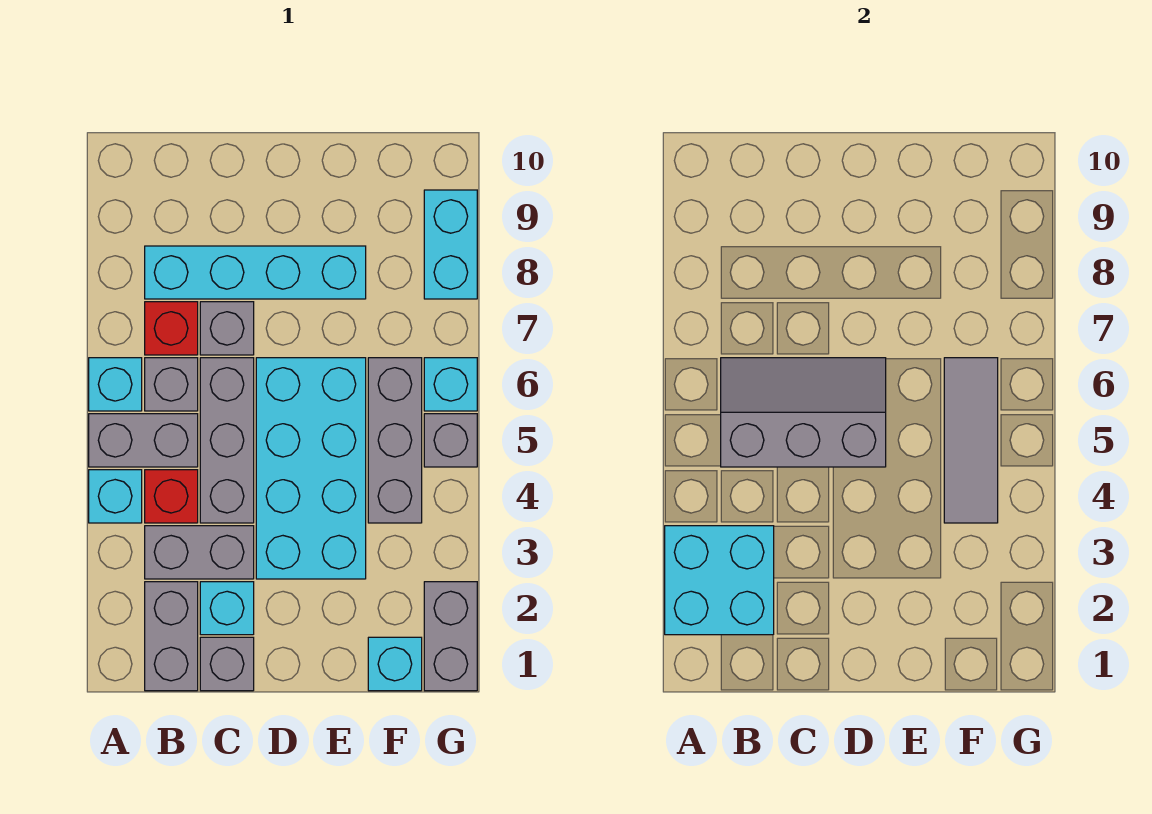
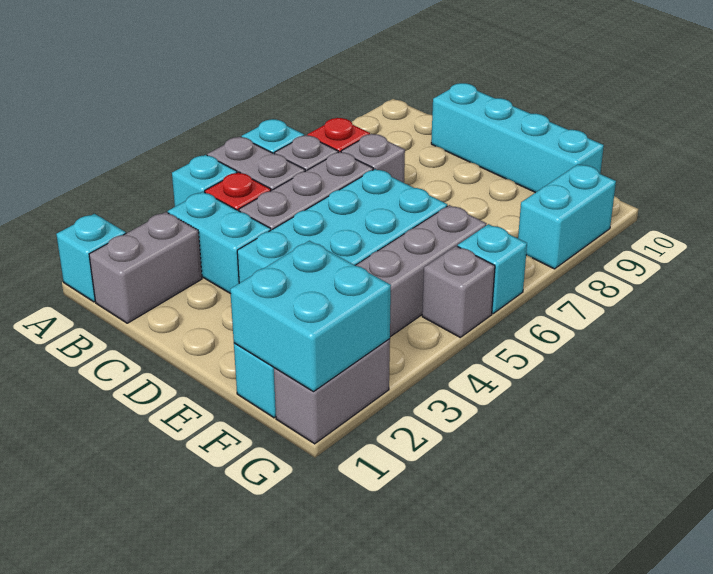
cyan brick A2:B3 level 2 -> cyan brick F1:G2 level 2
grey brick B3:C3 level 1 -> cyan brick B3:C3 level 1
grey slope B5:D6 level 2 top 5 -> none
cyan brick B8:E8 level 1 -> cyan brick C10:F10 level 1
grey brick C1 level 1 -> none
cyan brick C2 level 1 -> cyan brick A1 level 1
grey tile F4:F6 level 2 -> none

